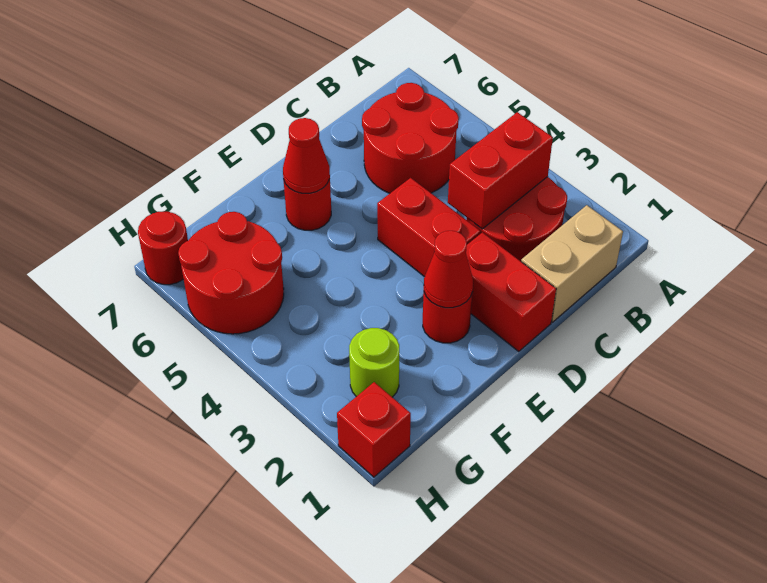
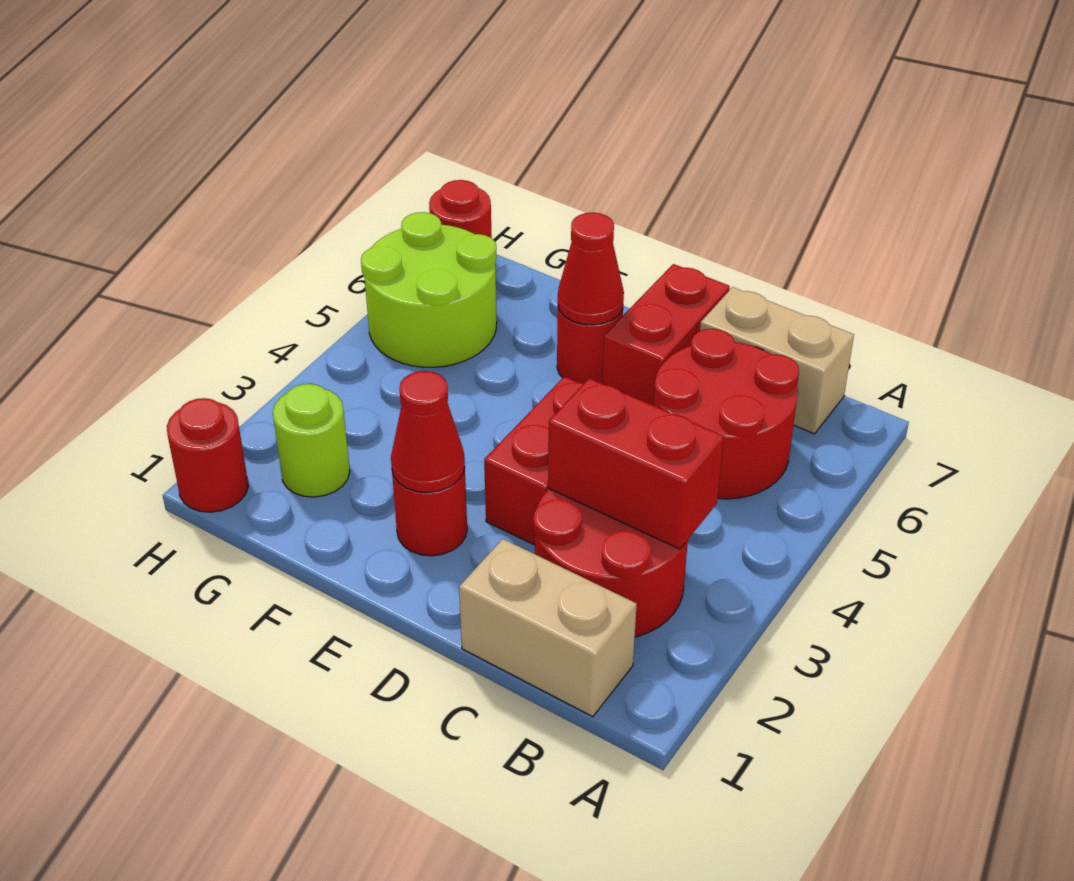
none -> tan brick B7:C7 level 1
red brick D1:D2 level 1 -> red brick D6:D7 level 1
red round brick G5:H6 level 1 -> lime round brick G5:H6 level 1
red brick H1 level 1 -> red round brick H1 level 1

